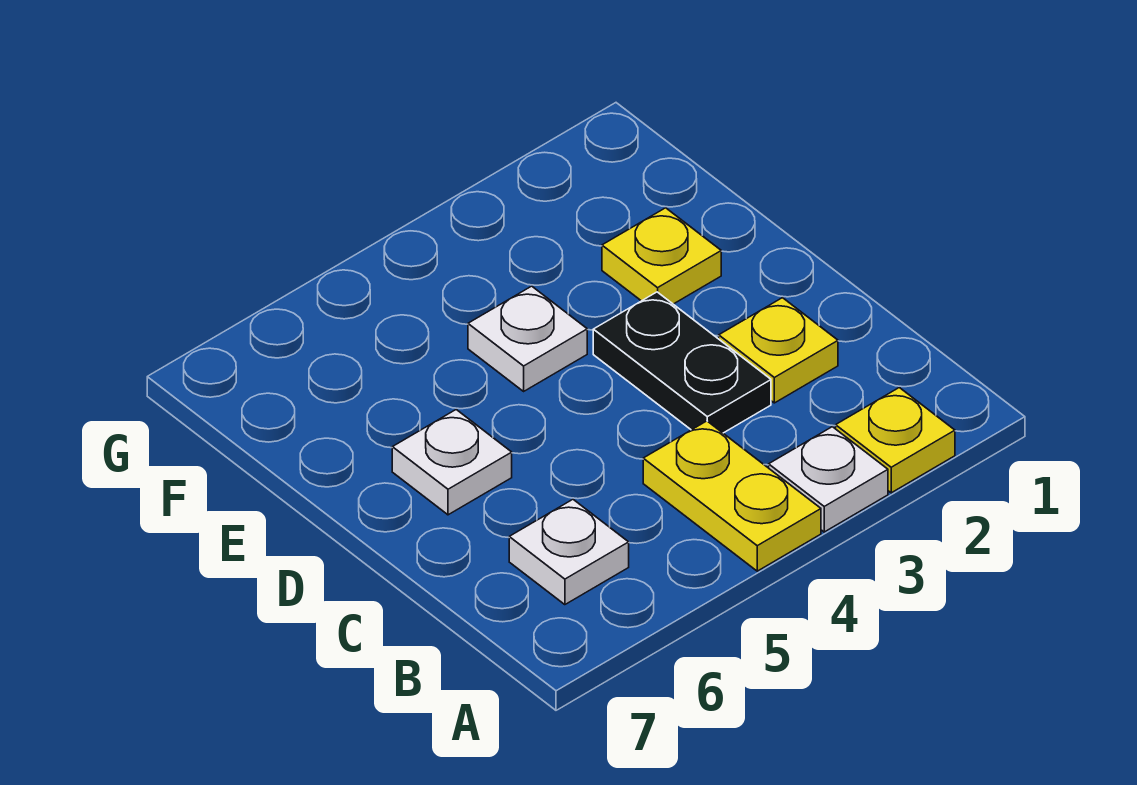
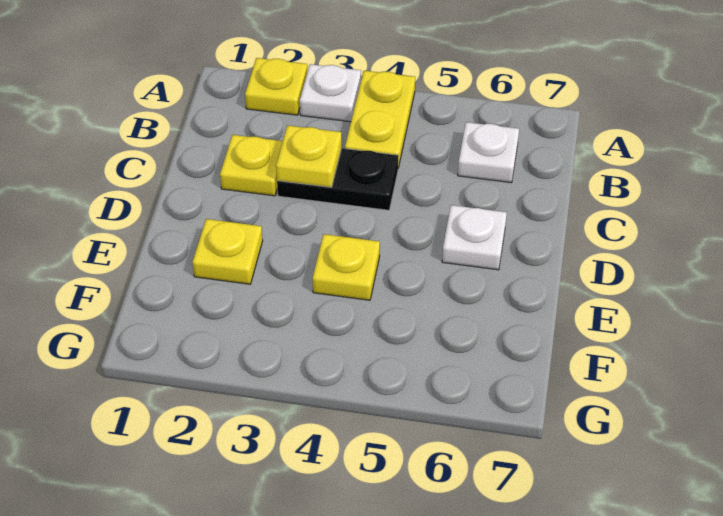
black plate C3:D3 level 1 -> black plate C3:C4 level 1
none -> yellow plate C3 level 2
white plate E4 level 1 -> yellow plate E4 level 1

